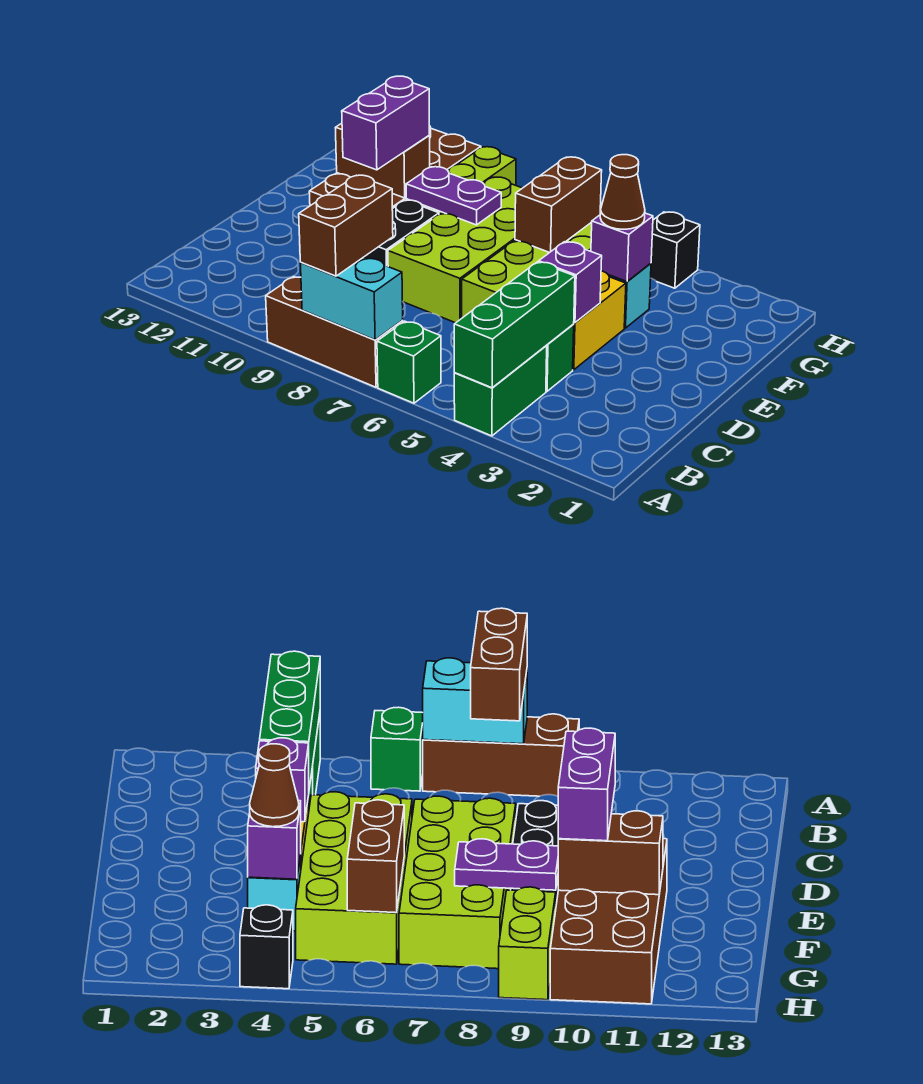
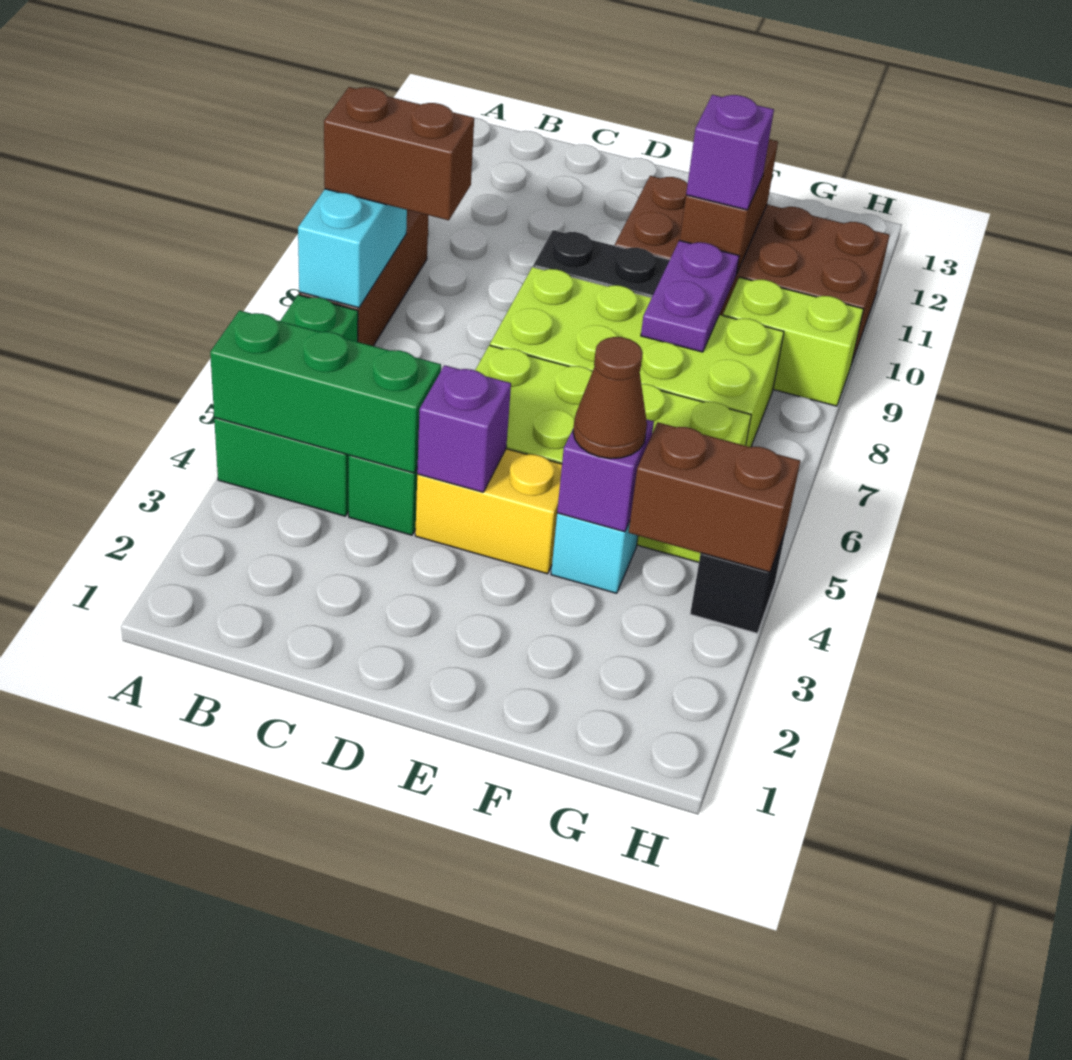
purple brick E10:F10 level 3 -> purple brick F10 level 3
brown brick F6:G6 level 2 -> brown brick G4:H4 level 2

